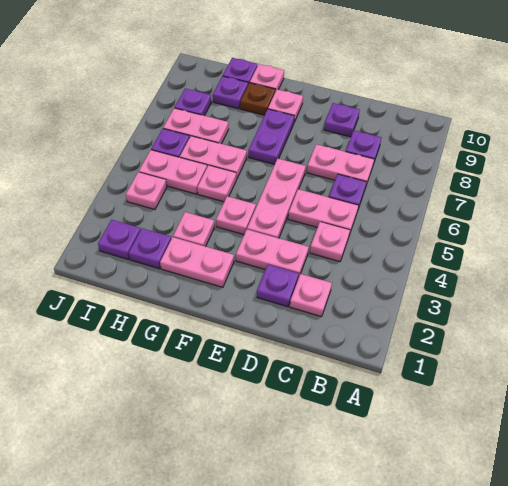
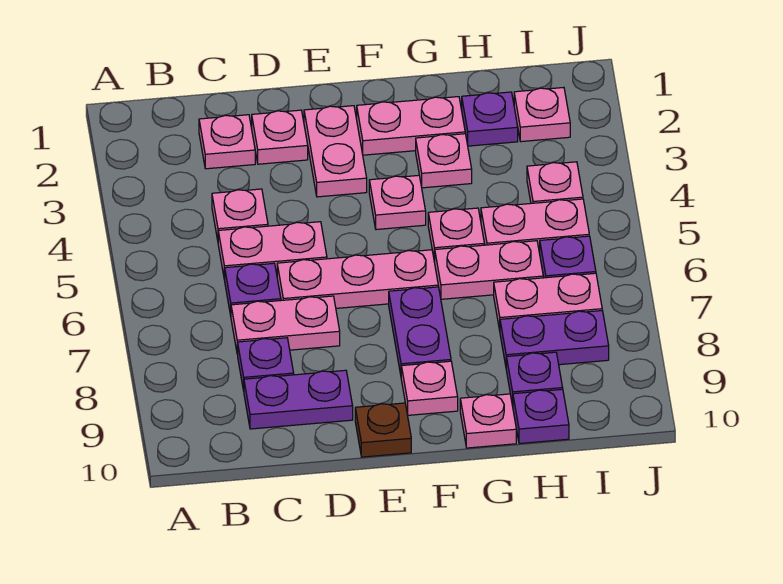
purple plate D2 level 1 -> pink plate D2 level 1
pink plate D3:E3 level 1 -> pink plate E2:E3 level 1
purple plate D9 level 1 -> purple plate C9:D9 level 1
pink plate E4:E6 level 1 -> pink plate D6:F6 level 1
brown plate G9 level 1 -> brown plate E10 level 1
purple plate I2 level 1 -> pink plate I2 level 1
purple plate I8 level 1 -> purple plate H8:I8 level 1

